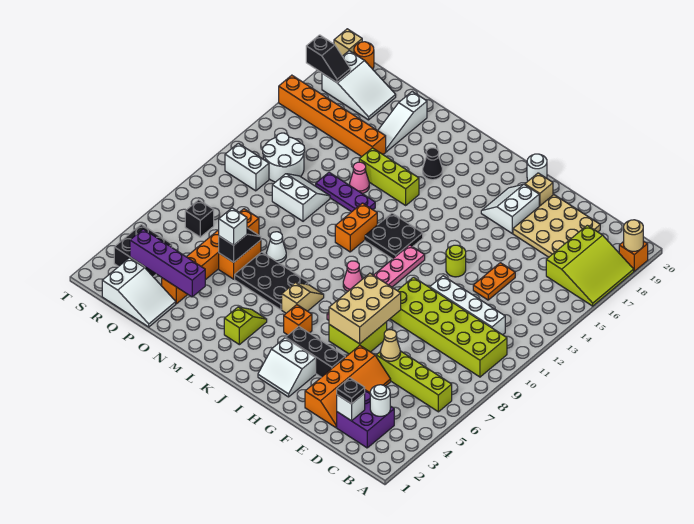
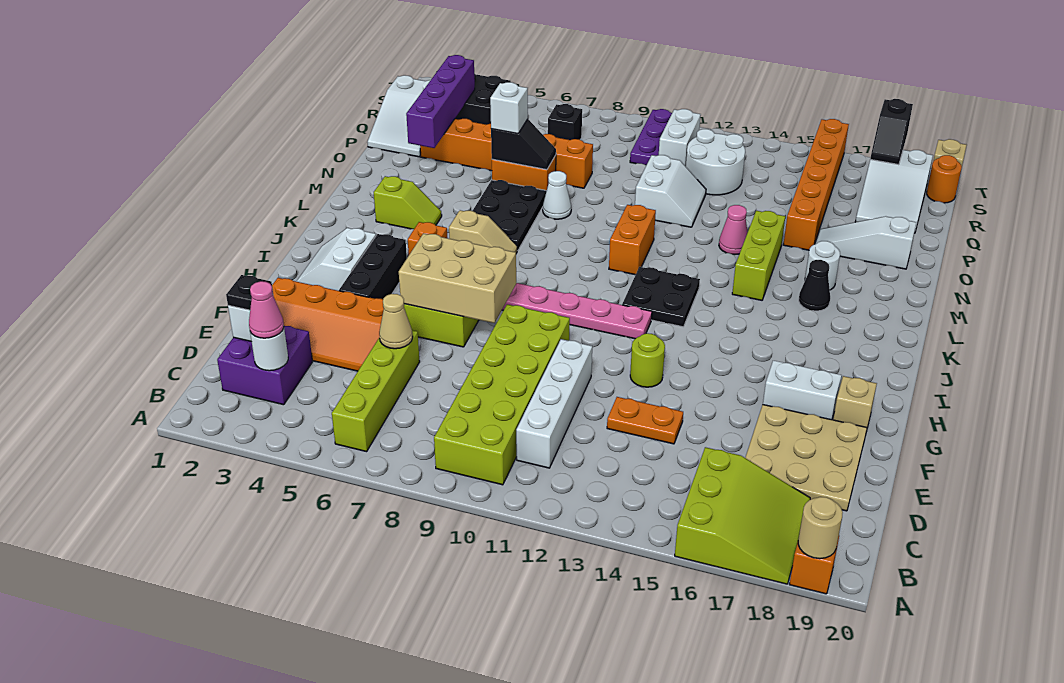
lime slope A16:C18 level 1 top C -> lime slope A16:C18 level 1 top 16
white round brick H20 level 1 -> white round brick M17 level 1
pink cone J9 level 1 -> pink cone C3 level 3
orange brick L11:L12 level 1 -> orange brick L11:M11 level 1
purple plate M13:O13 level 1 -> purple plate R10:T10 level 1

